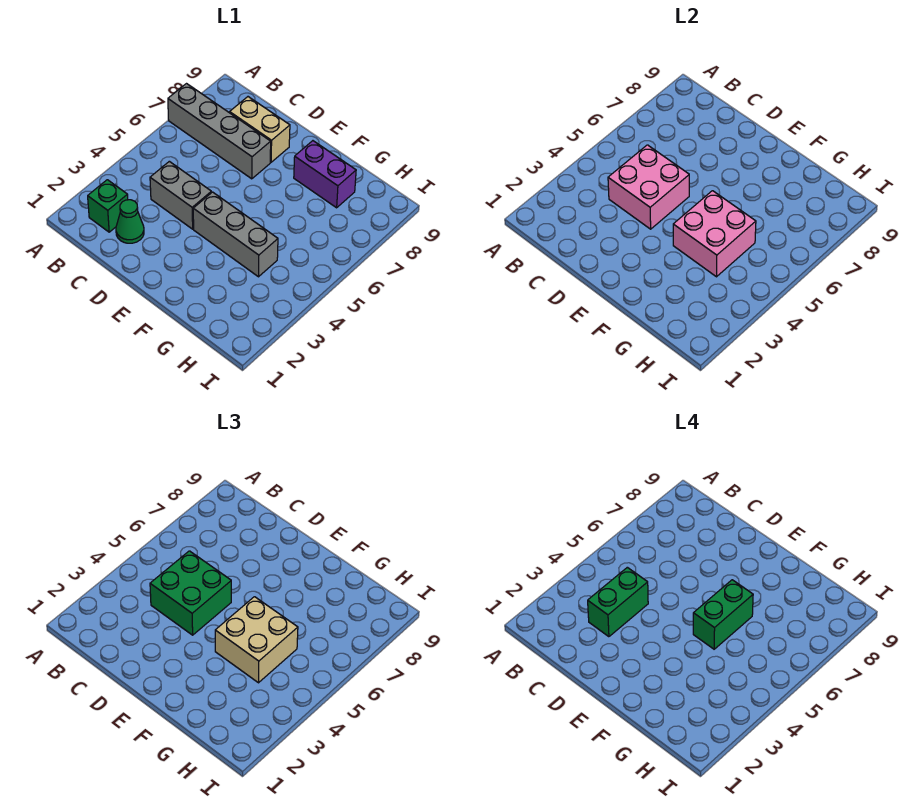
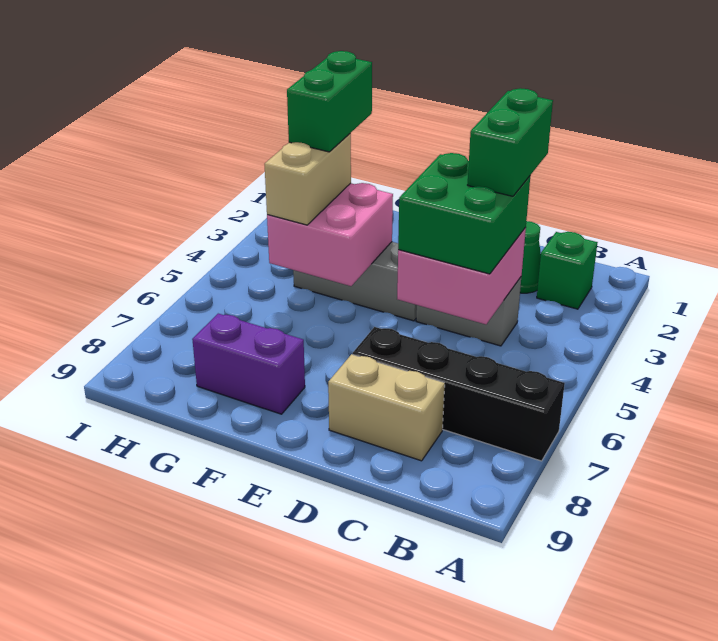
grey brick A7:D7 level 1 -> black brick A7:D7 level 1
tan brick F4:G5 level 3 -> tan brick G4:G5 level 3
green brick F5:F6 level 4 -> green brick G3:G4 level 4

